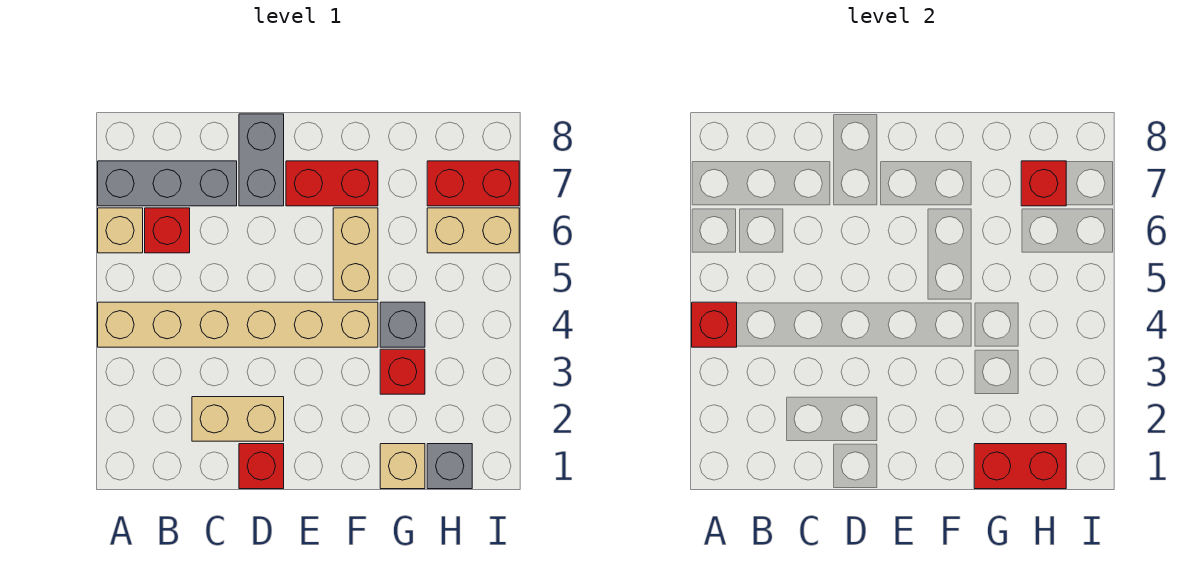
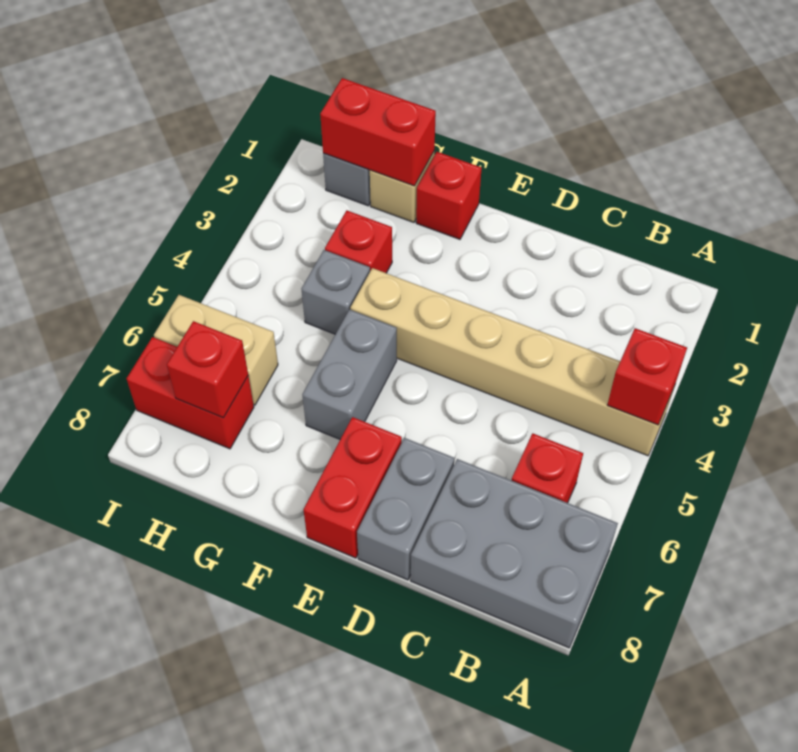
tan brick A6 level 1 -> none
grey brick A7:C7 level 1 -> grey brick A7:C8 level 1
tan brick C2:D2 level 1 -> none
red brick D1 level 1 -> red brick F1 level 1
red brick E7:F7 level 1 -> red brick E7:E8 level 1
tan brick F5:F6 level 1 -> grey brick F5:F6 level 1

